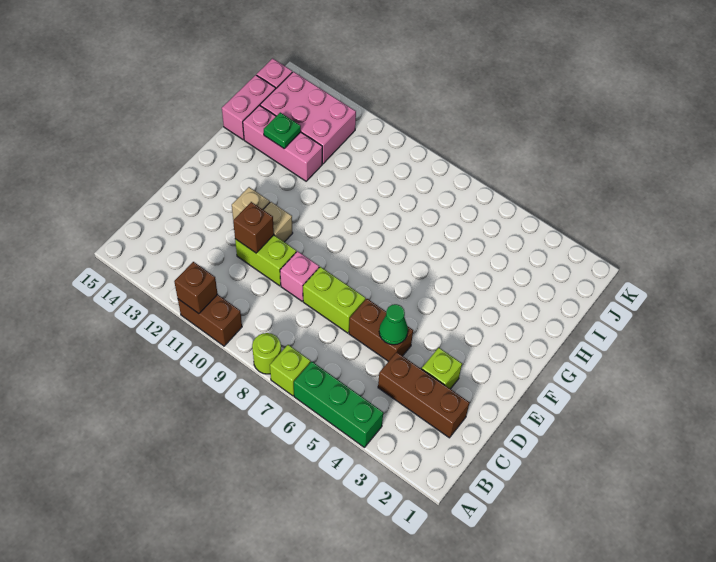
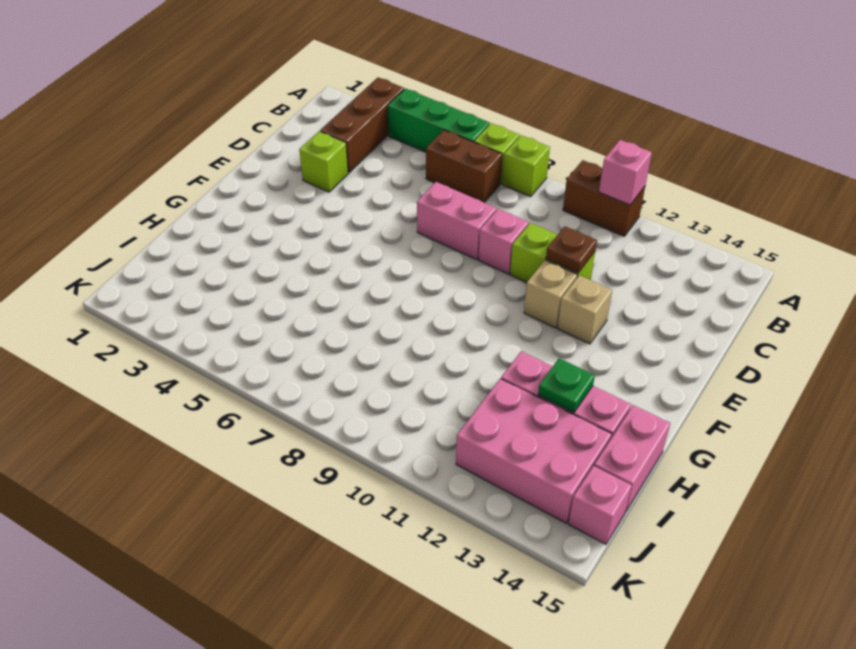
lime round brick A8 level 1 -> lime brick A8 level 1
brown brick A11 level 2 -> pink brick A11 level 2
brown brick C2:C4 level 1 -> brown brick A3:C3 level 1
brown brick D5:D6 level 1 -> brown brick B6:B7 level 1
green cone D5 level 2 -> none
lime brick D7:D8 level 1 -> pink brick D7:D8 level 1
brown brick D11 level 2 -> brown plate D11 level 2

